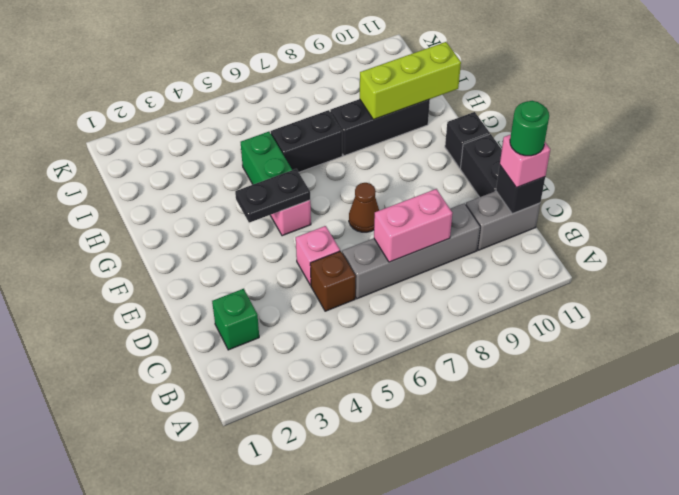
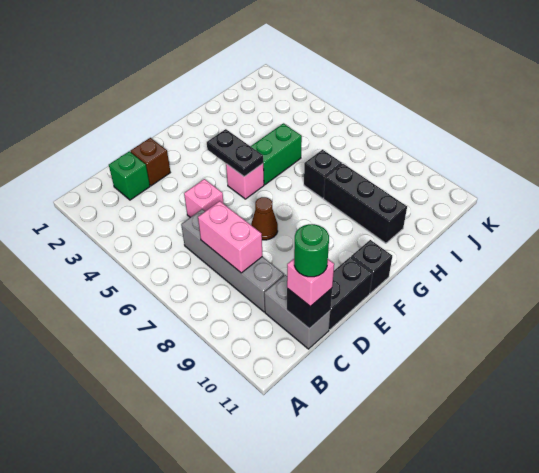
brown brick C5 level 1 -> brown brick D2 level 1
black brick H6:H7 level 1 -> black brick H7 level 1
lime brick H9:H11 level 2 -> none

